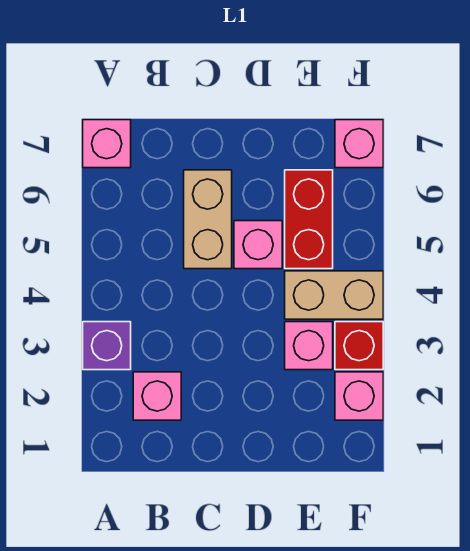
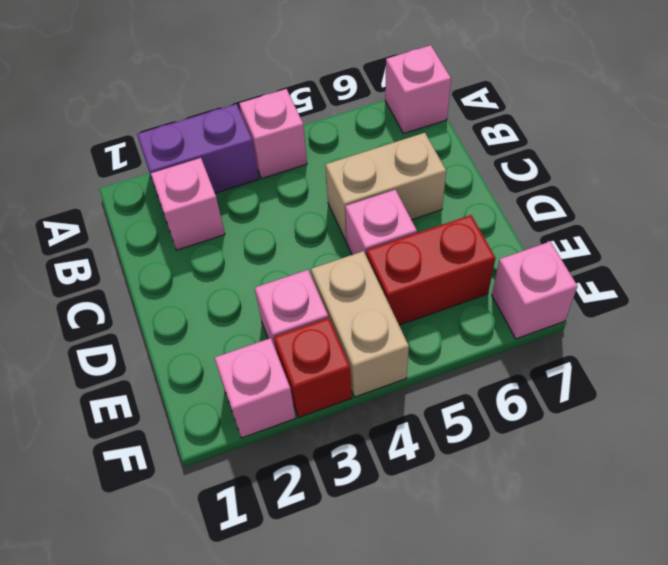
purple brick A3 level 1 -> purple brick A2:A3 level 1
none -> pink brick A4 level 1

